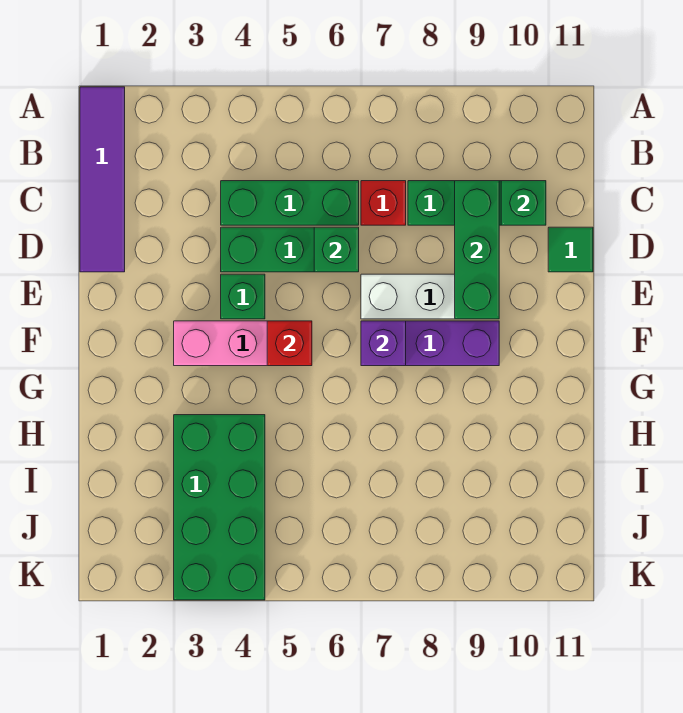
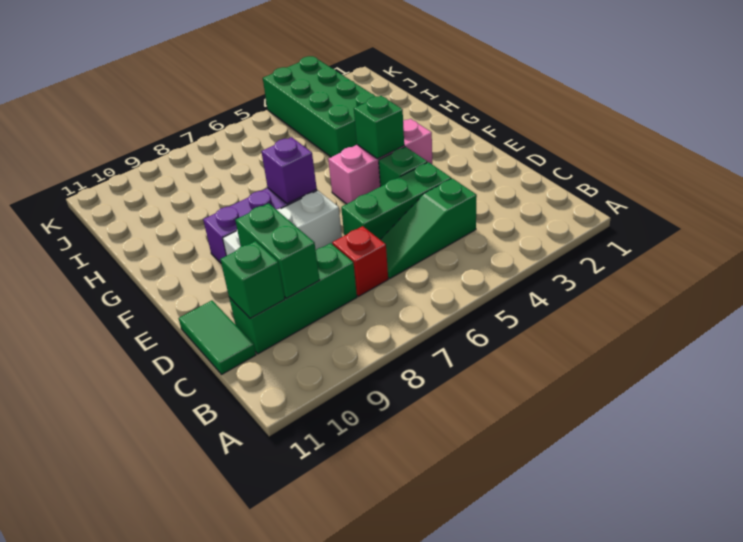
purple tile A1:D1 level 1 -> none
green brick C4:C6 level 1 -> green slope C4:C6 level 1 top 4
green brick C9:E9 level 2 -> green brick C9:D9 level 2
green brick D6 level 2 -> green brick F4 level 2
green tile D11 level 1 -> green tile C11:D11 level 1
red brick F5 level 2 -> none

